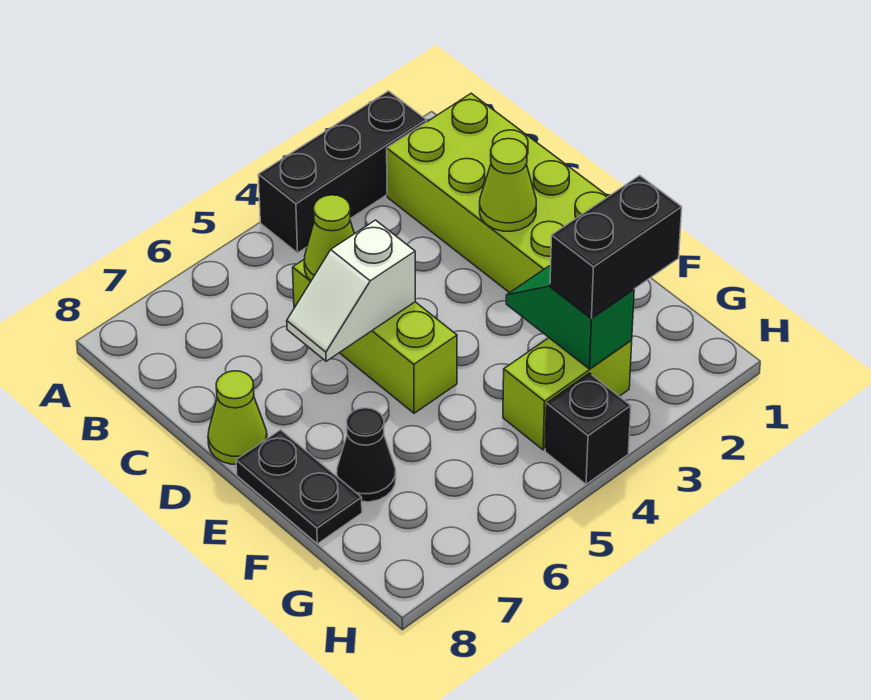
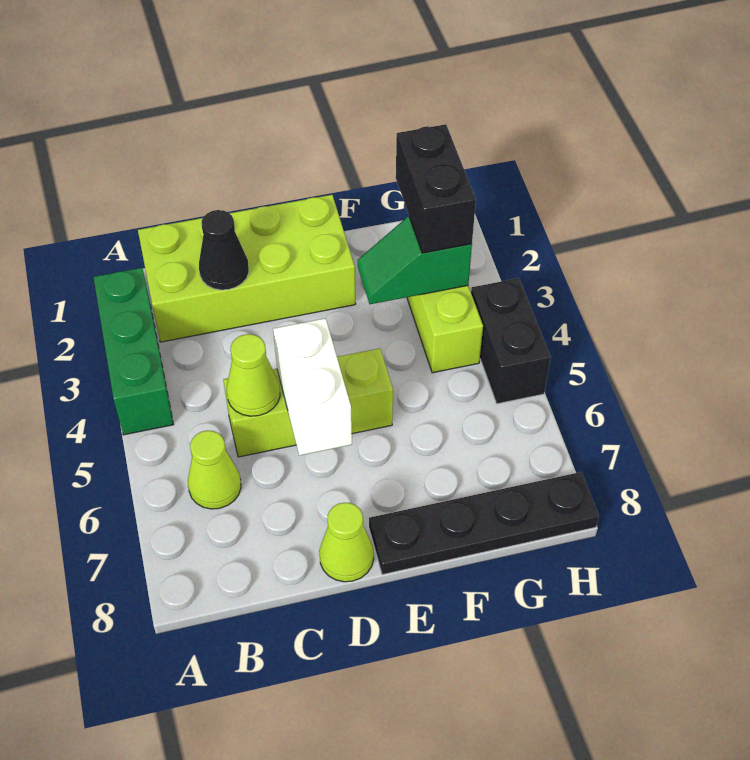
black brick A2:A4 level 1 -> green brick A2:A4 level 1
lime cone D2 level 2 -> lime cone B6 level 1
white slope D5:D6 level 2 top 5 -> white brick D5:D6 level 2
black plate E8:F8 level 1 -> black plate E8:H8 level 1
black cone F7 level 1 -> black cone C2 level 2
black brick H4 level 1 -> black brick H4:H5 level 1

